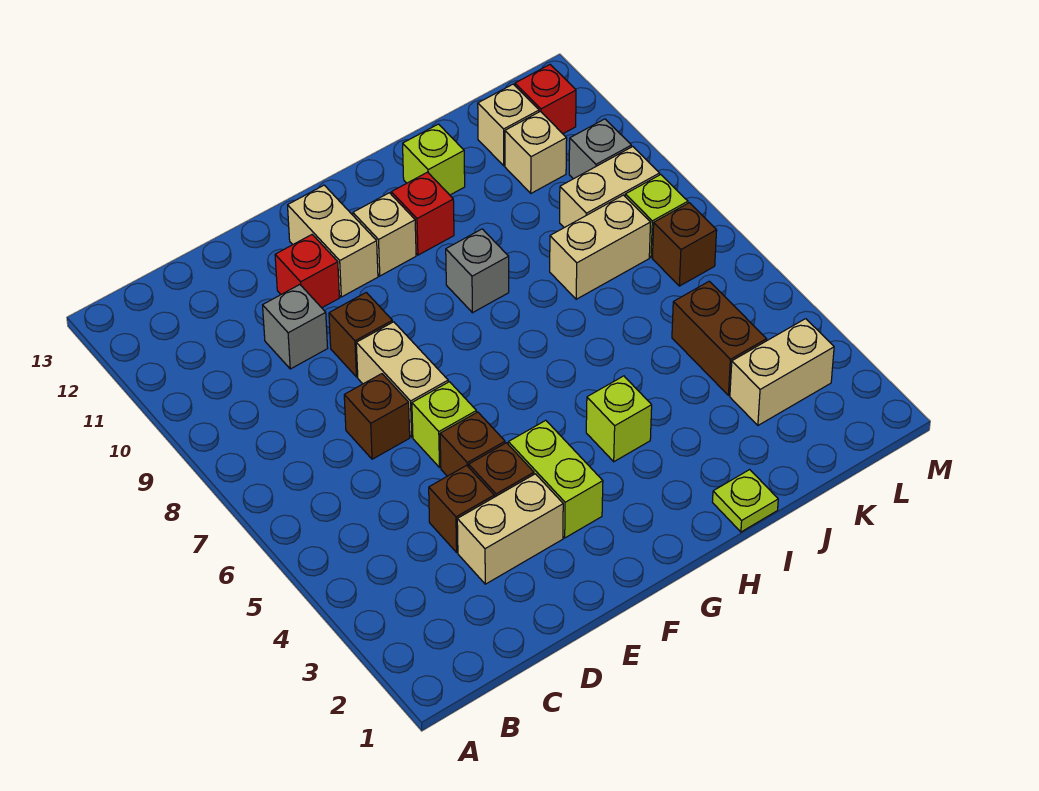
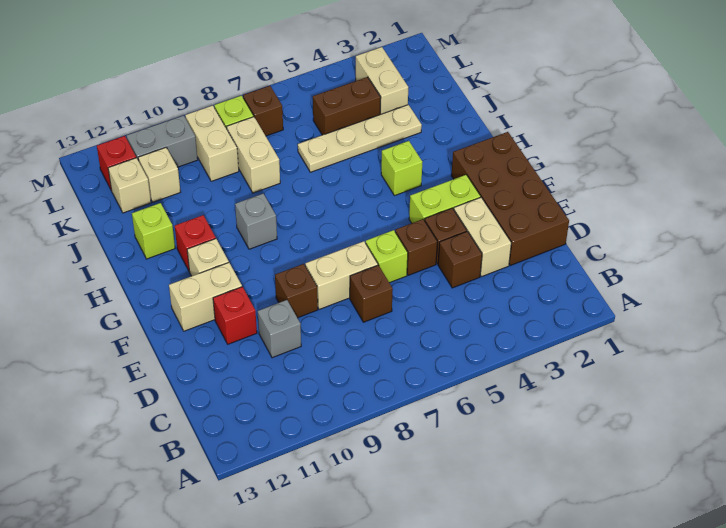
none -> brown brick D1:G2 level 1
lime plate I1 level 1 -> none
none -> tan plate J3:J6 level 1
grey brick L10 level 1 -> grey brick L10:L11 level 1

